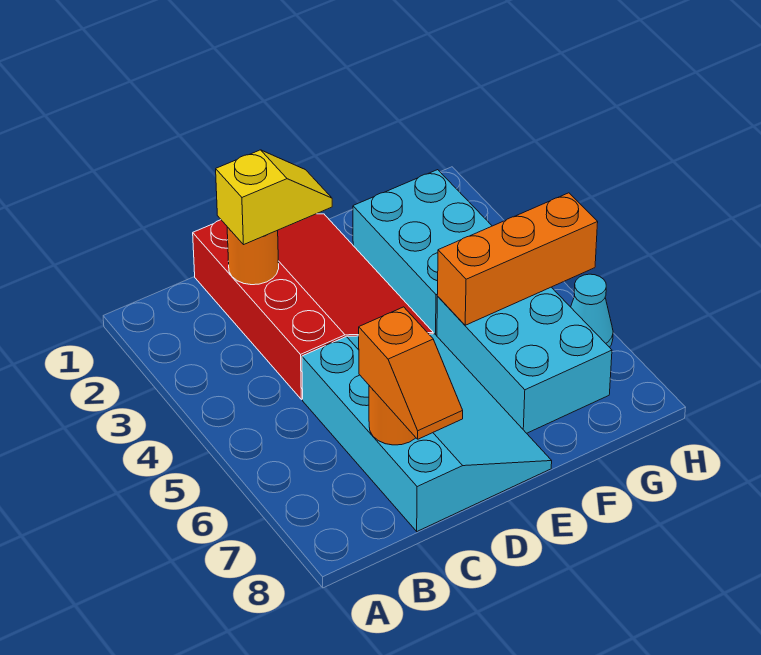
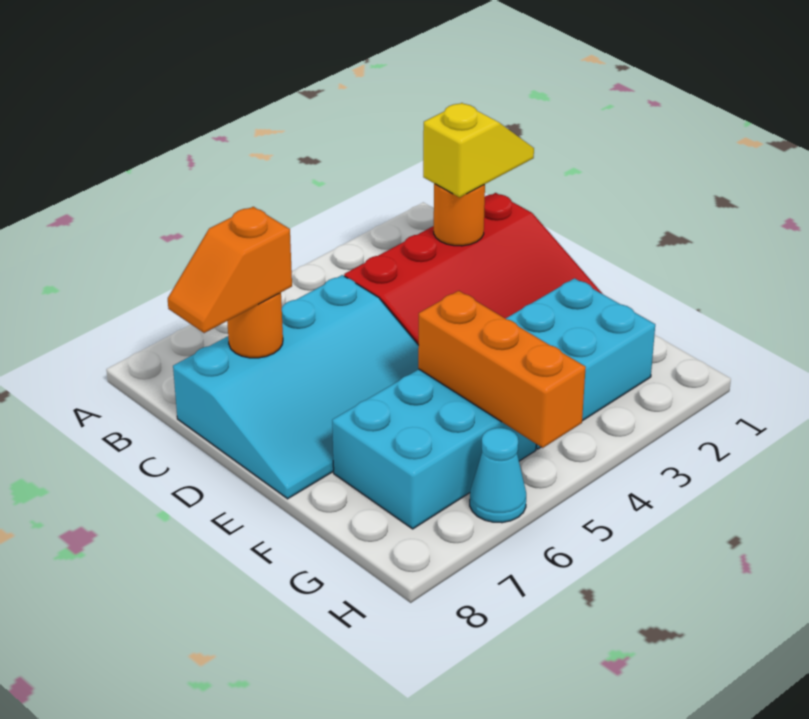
yellow slope C2:D2 level 3 top C -> yellow slope C1:C2 level 3 top 2

